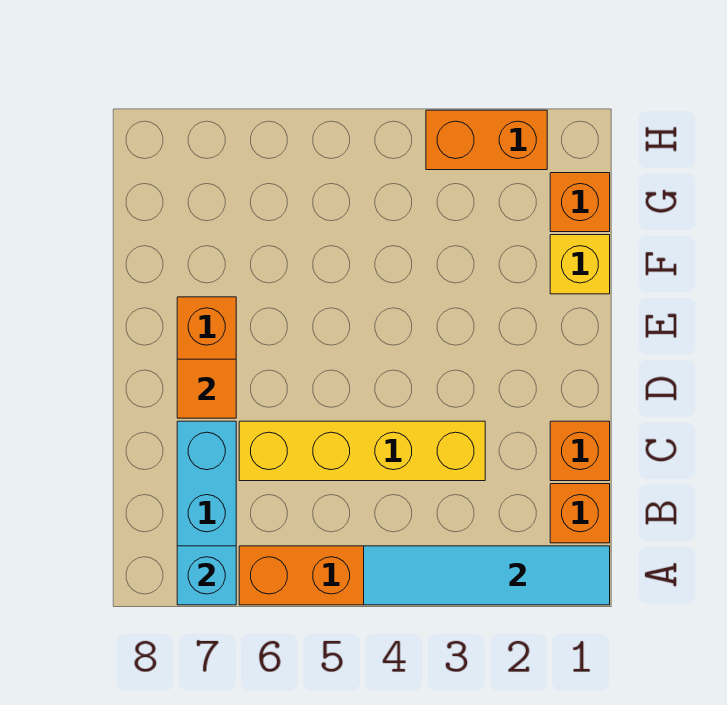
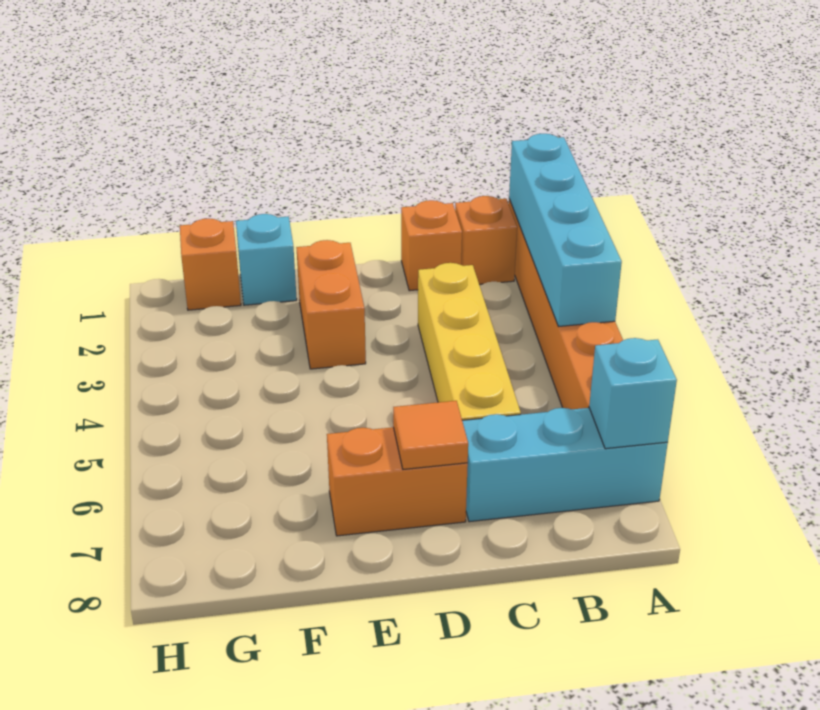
cyan tile A1:A4 level 2 -> cyan brick A1:A4 level 2
yellow brick F1 level 1 -> cyan brick F1 level 1
orange brick H2:H3 level 1 -> orange brick E2:E3 level 1

